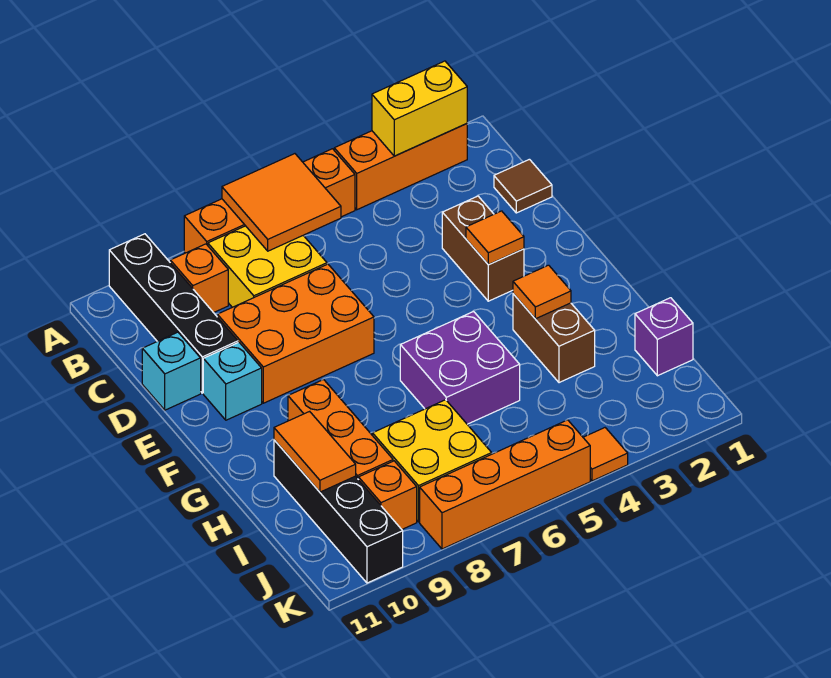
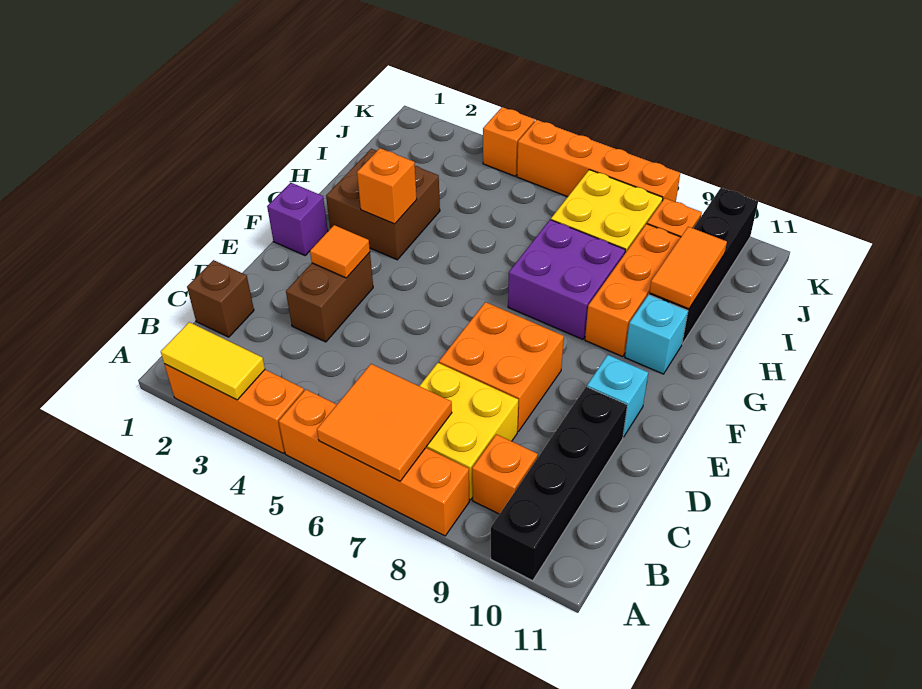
yellow brick A2:A3 level 2 -> yellow tile A2:A3 level 2
brown tile C1 level 1 -> brown brick C1 level 1
orange brick D7:E9 level 1 -> orange brick D7:E8 level 1
cyan brick D11 level 1 -> cyan brick G10 level 1
brown brick G3:H3 level 1 -> brown brick G2:H3 level 1
orange tile G3 level 2 -> orange brick G3 level 2
purple brick G5:H6 level 1 -> purple brick G7:H8 level 1
purple brick I1 level 1 -> purple brick F1 level 1
orange tile K4 level 1 -> orange brick K4 level 1

